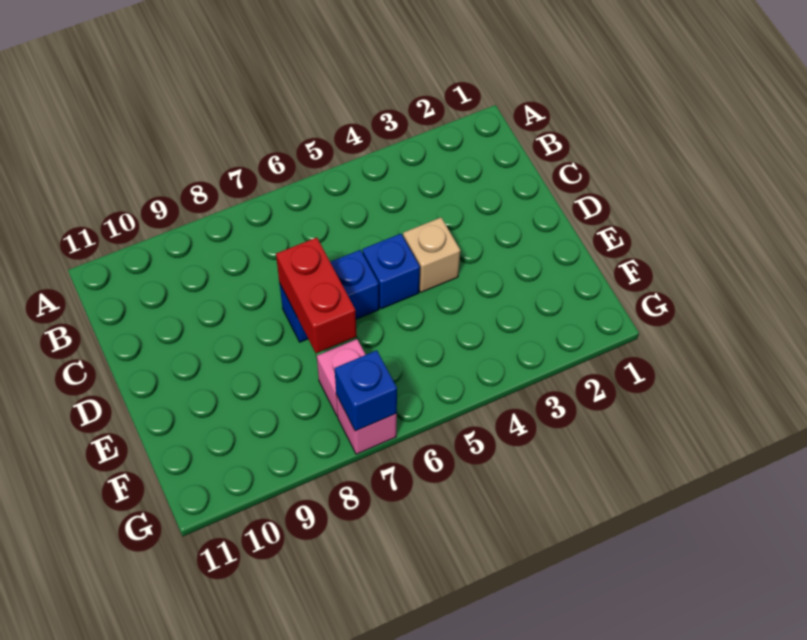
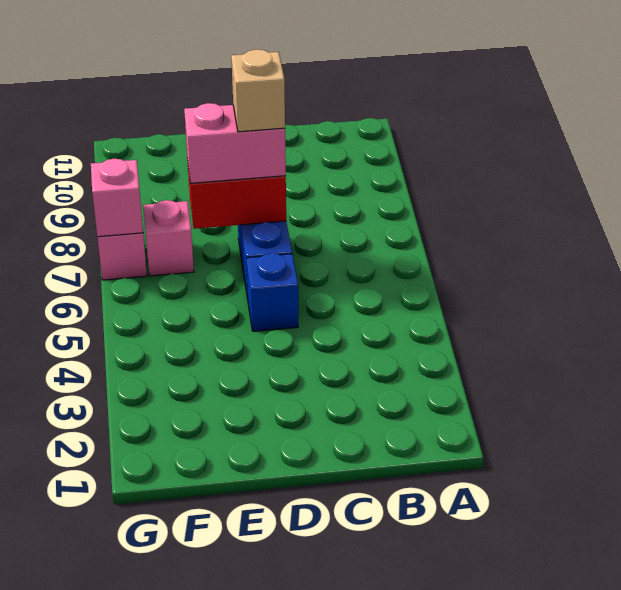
tan brick D4 level 1 -> tan brick D7 level 4
none -> pink brick D7:E7 level 3
blue brick G7 level 2 -> pink brick G7 level 2

